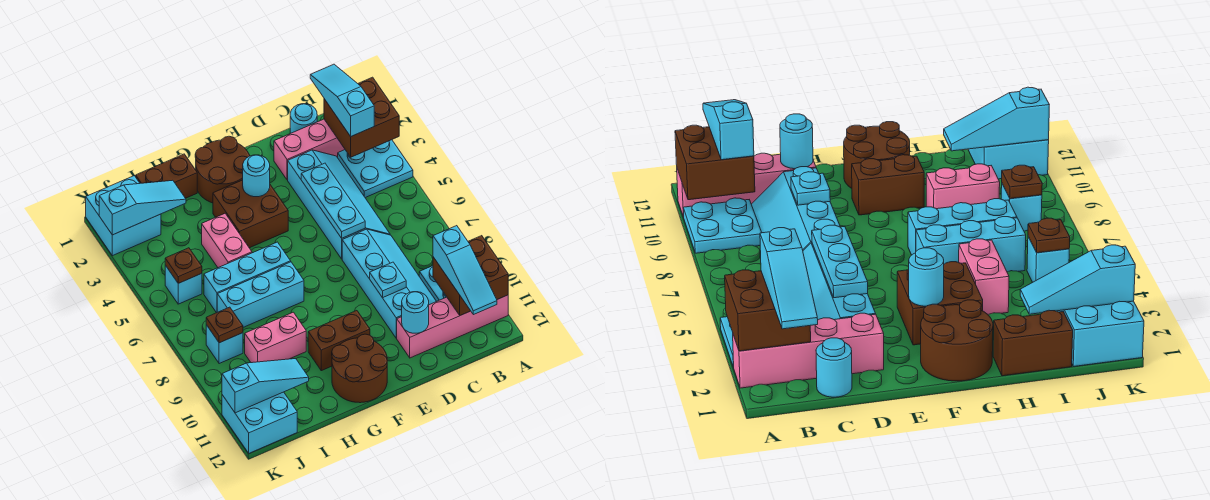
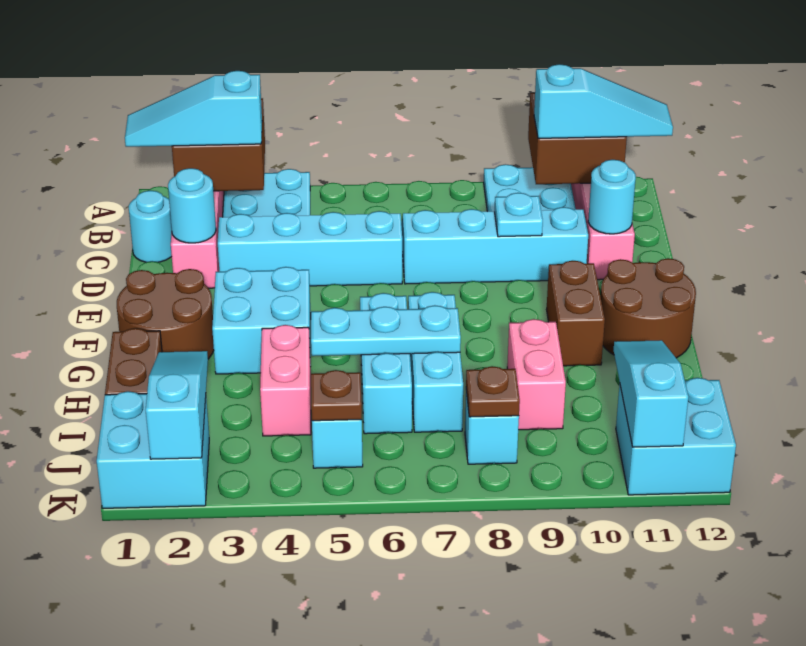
cyan plate D4:D6 level 2 -> cyan plate H5:H7 level 2
brown brick F3:G4 level 1 -> cyan brick F3:G4 level 1
cyan round brick F3 level 2 -> cyan round brick D2 level 2
pink brick H4:H5 level 1 -> pink brick H4:I4 level 1

